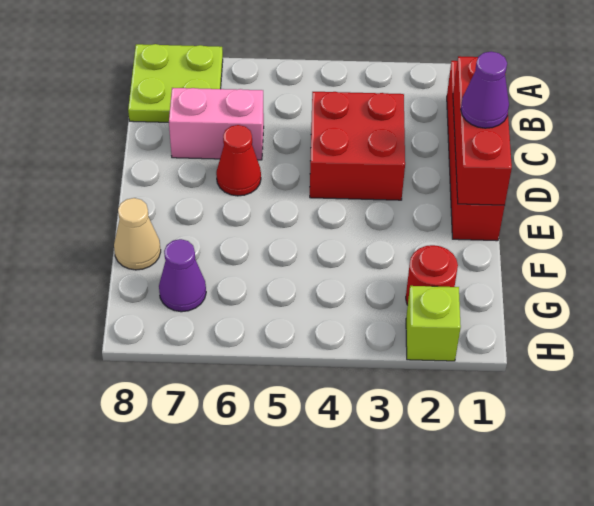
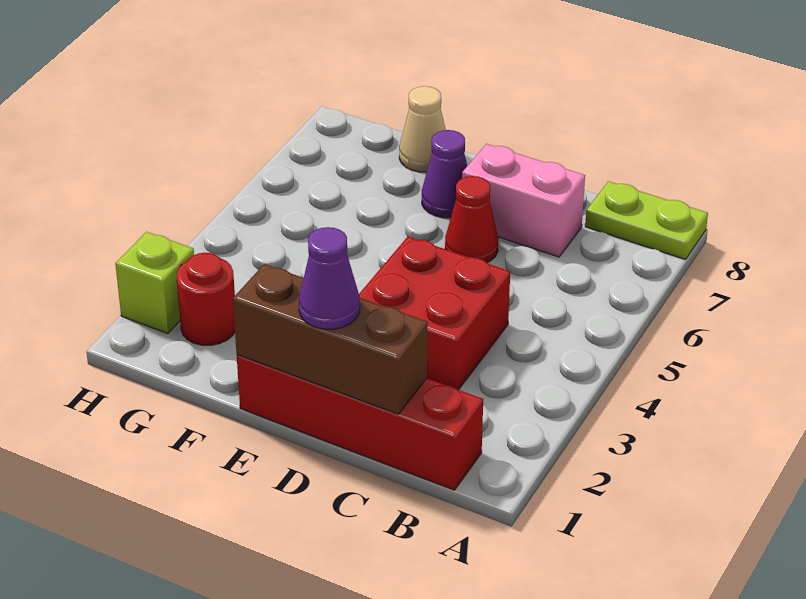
lime plate A7:B8 level 1 -> lime plate A8:B8 level 1
red brick C1:E1 level 2 -> brown brick C1:E1 level 2
pink brick C6:C7 level 1 -> pink brick C7:D7 level 1
purple cone G7 level 1 -> purple cone E7 level 1

